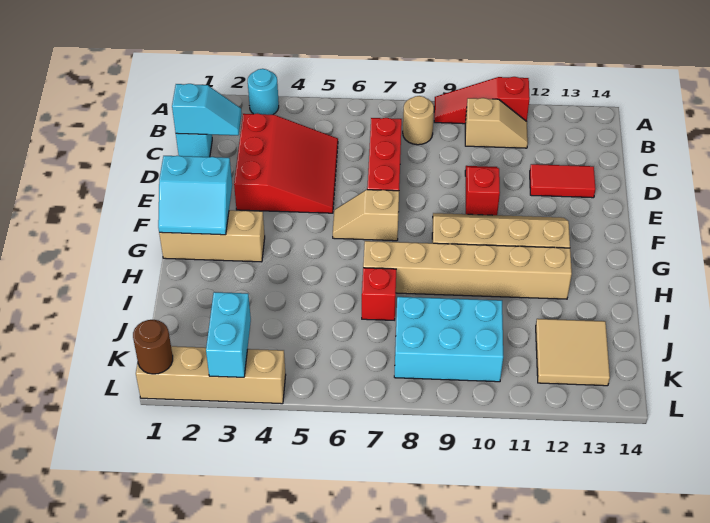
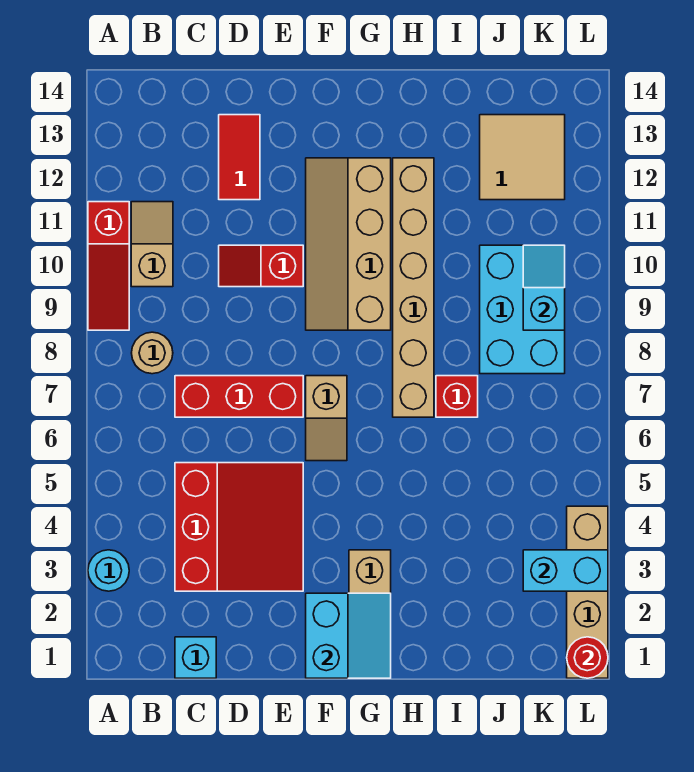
cyan slope C1:C2 level 2 top 1 -> cyan slope K9:K10 level 2 top 9
red slope C3:E5 level 1 top 3 -> red slope C3:E5 level 1 top C
brown round brick L1 level 2 -> red round brick L1 level 2

